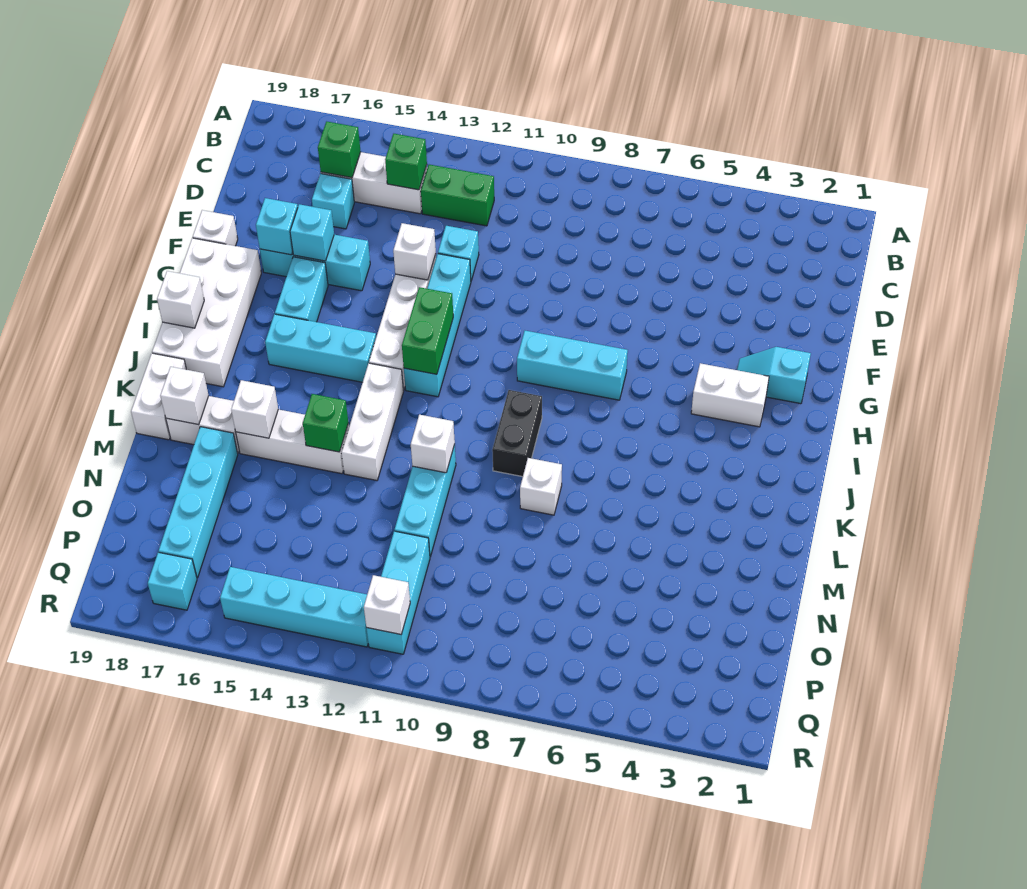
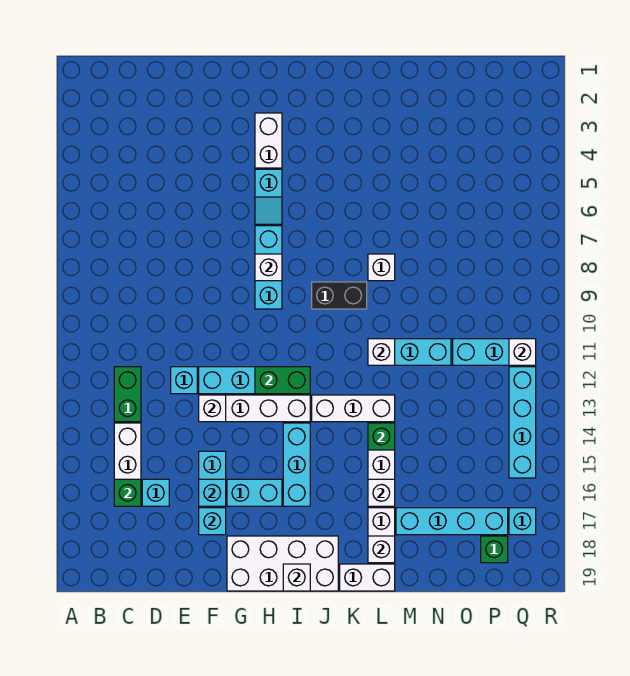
green brick C14 level 2 -> green brick P18 level 1
white brick F19 level 1 -> white brick H8 level 2
cyan slope G2:G3 level 1 top 2 -> cyan slope H5:H6 level 1 top 5

